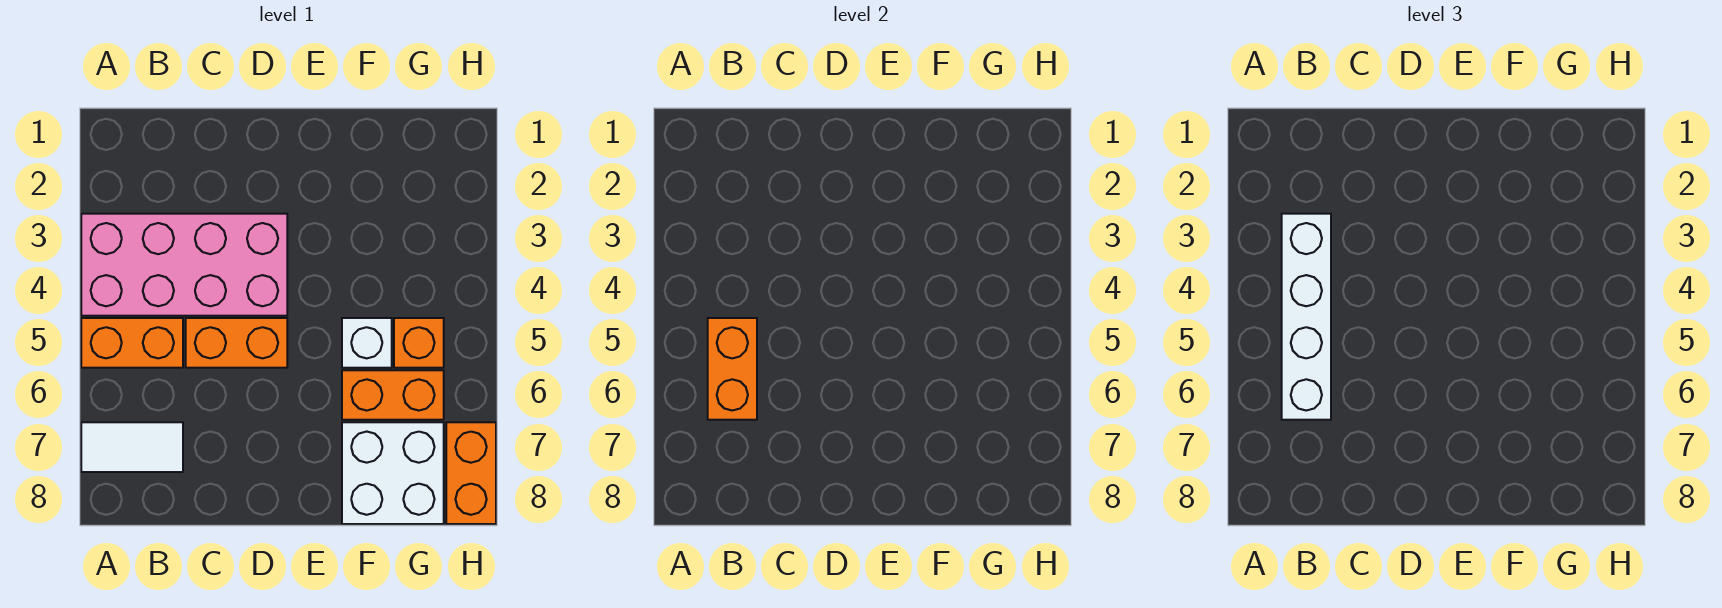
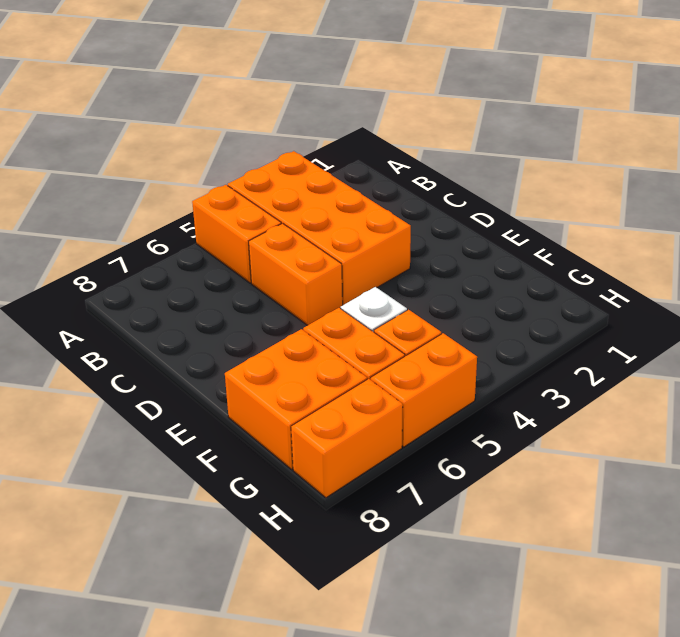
pink brick A3:D4 level 1 -> orange brick A3:D4 level 1
white tile A7:B7 level 1 -> none
white brick B3:B6 level 3 -> none
orange brick B5:B6 level 2 -> orange brick H5:H6 level 1
white brick F7:G8 level 1 -> orange brick F7:G8 level 1

